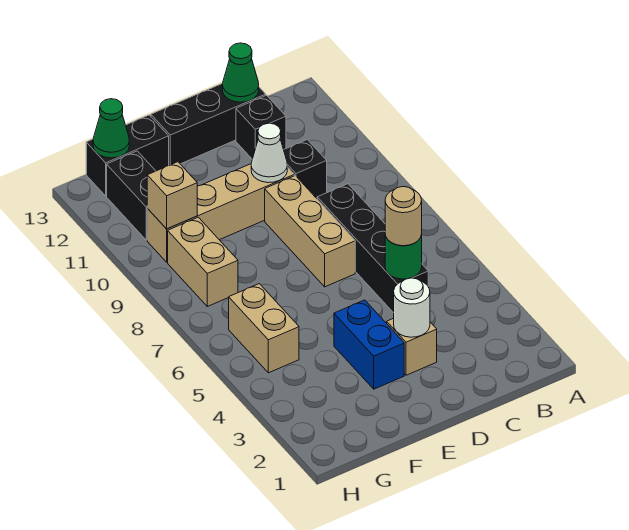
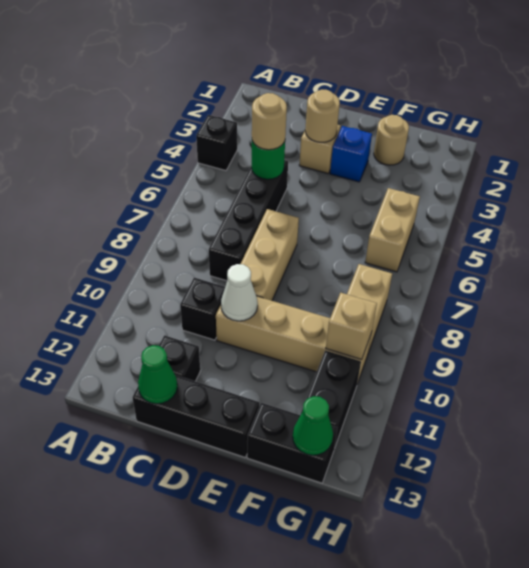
none -> black brick A4 level 1
white round brick D3 level 2 -> tan round brick D3 level 2
blue brick E3:E4 level 1 -> blue brick E3 level 1
none -> tan round brick F2 level 1

